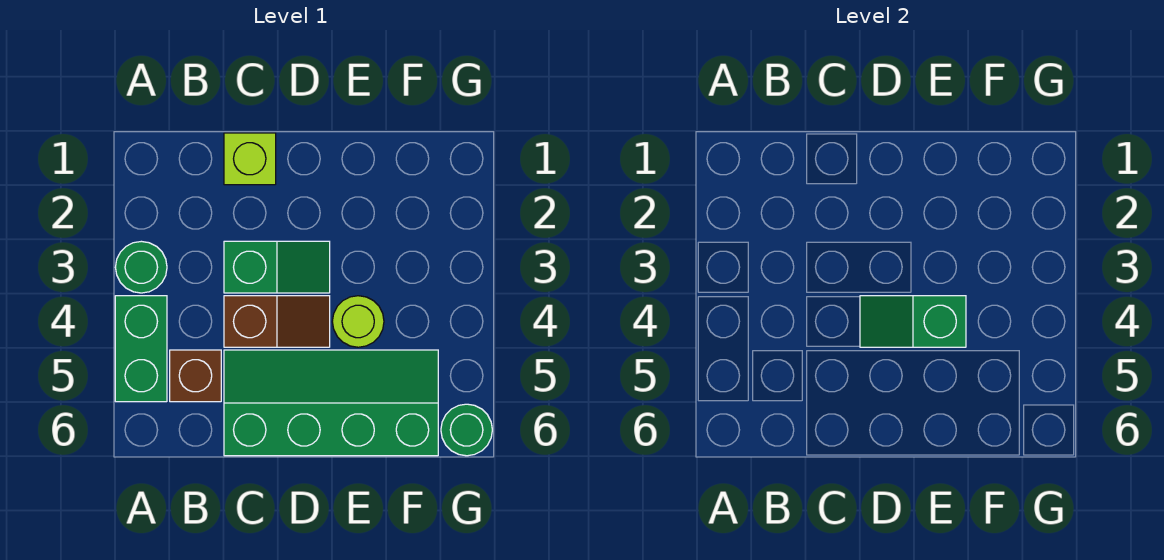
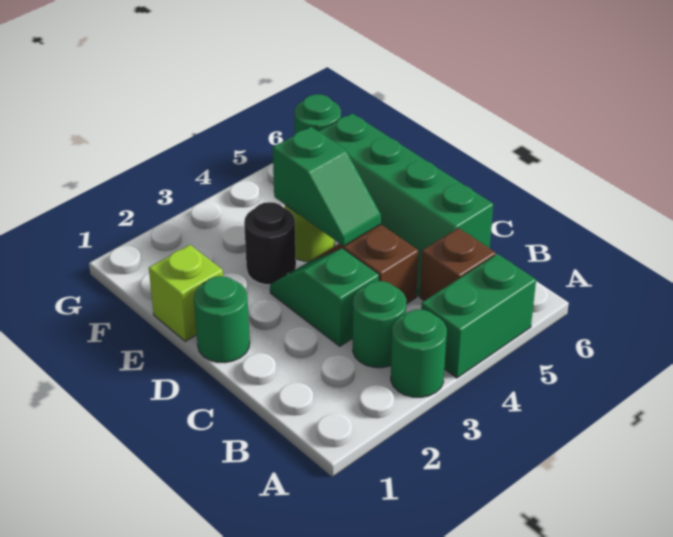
none -> green round brick B3 level 1
lime brick C1 level 1 -> lime brick E1 level 1
none -> green round brick D1 level 1
none -> black round brick E3 level 1

